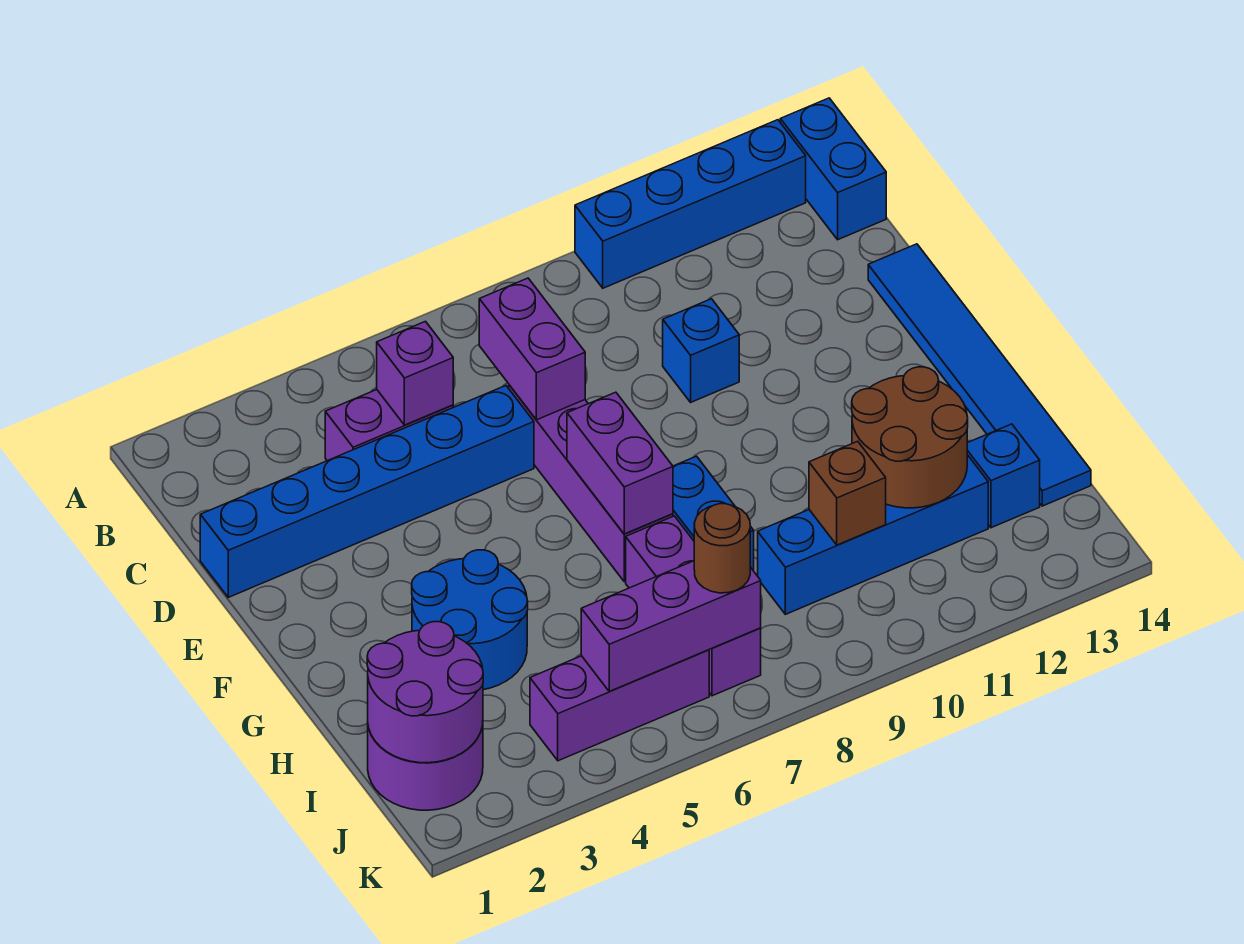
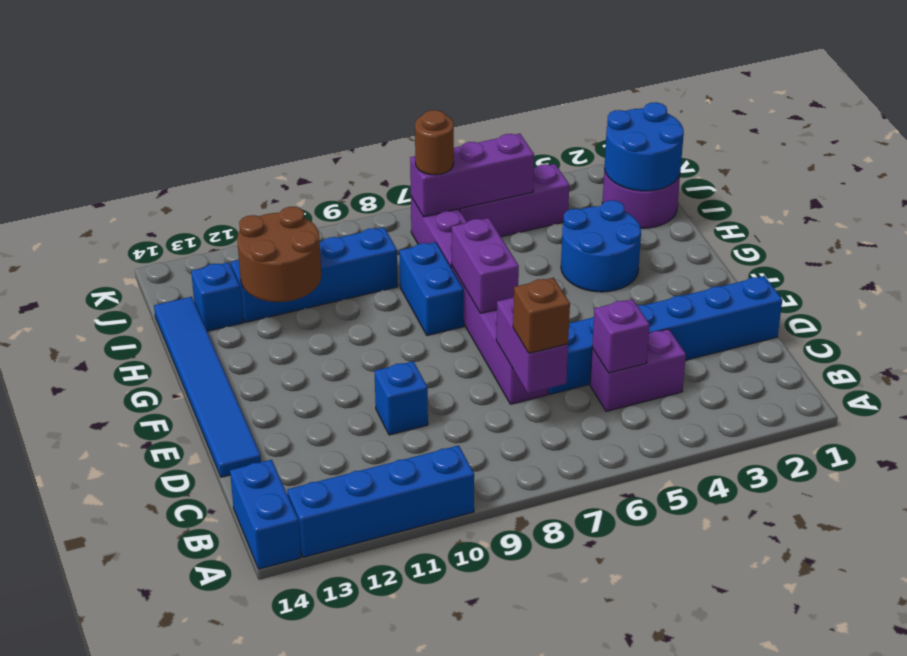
purple round brick I1:J2 level 2 -> blue round brick I1:J2 level 2
brown brick I10 level 2 -> brown brick C7 level 3

